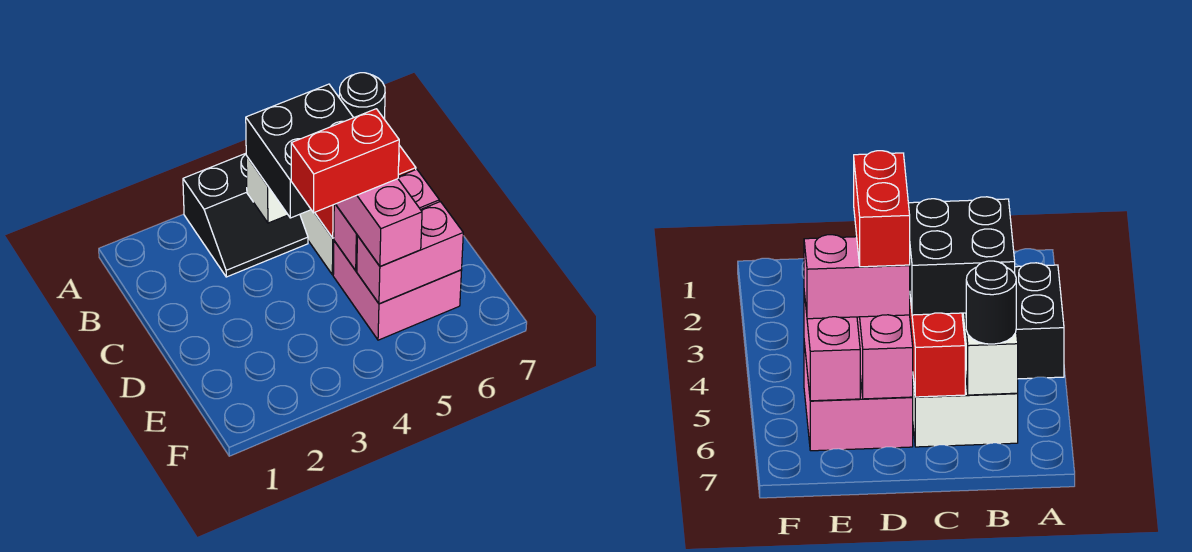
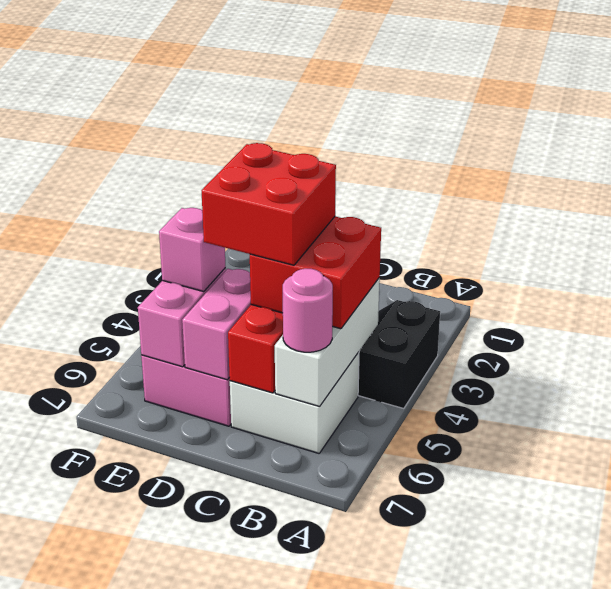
black brick B4:C5 level 3 -> red brick B4:C5 level 3
black round brick B6 level 3 -> pink round brick B6 level 3
red brick D4:D5 level 4 -> red brick C4:D5 level 4
pink brick D5:E5 level 3 -> pink brick E5 level 3

